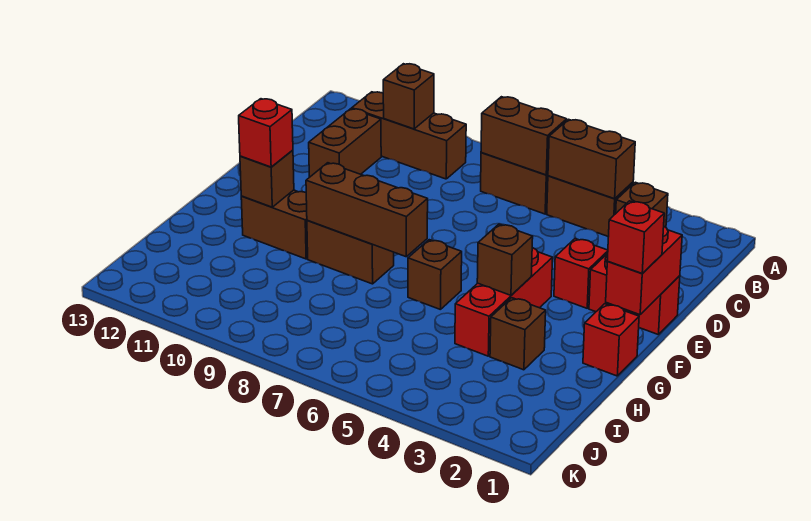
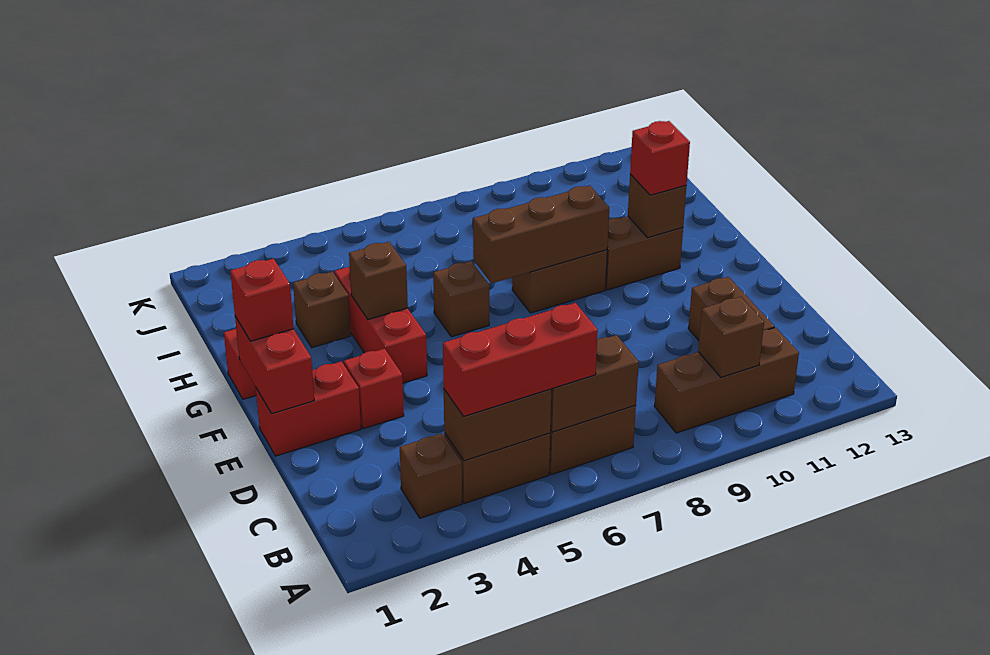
none -> red brick B4:B6 level 3

